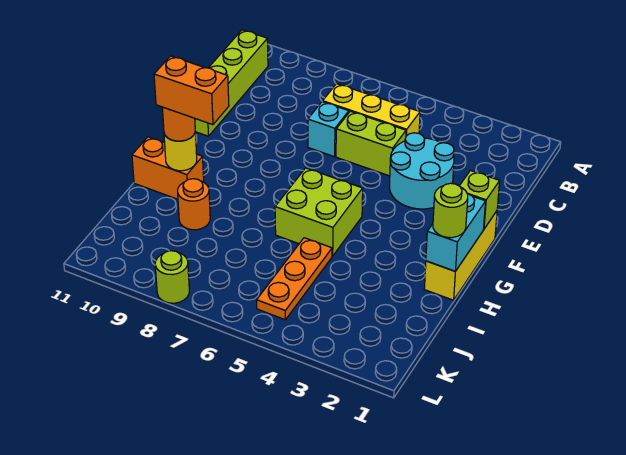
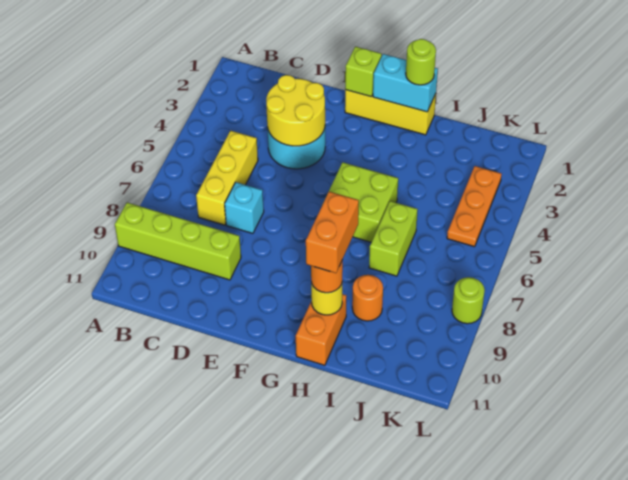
lime brick B11:E11 level 1 -> lime brick A9:D9 level 1
none -> yellow round brick D3:E4 level 2
lime brick D5:D6 level 1 -> lime brick I6:I7 level 1
orange plate I5:K5 level 1 -> orange plate K3:K5 level 1

